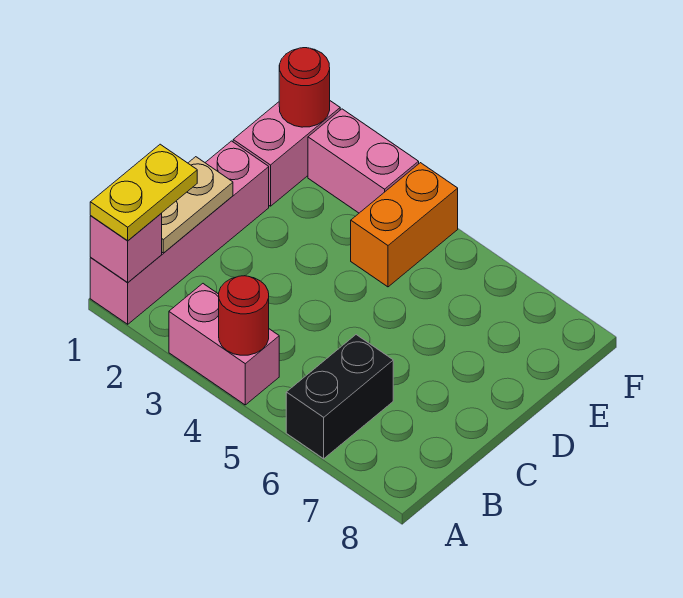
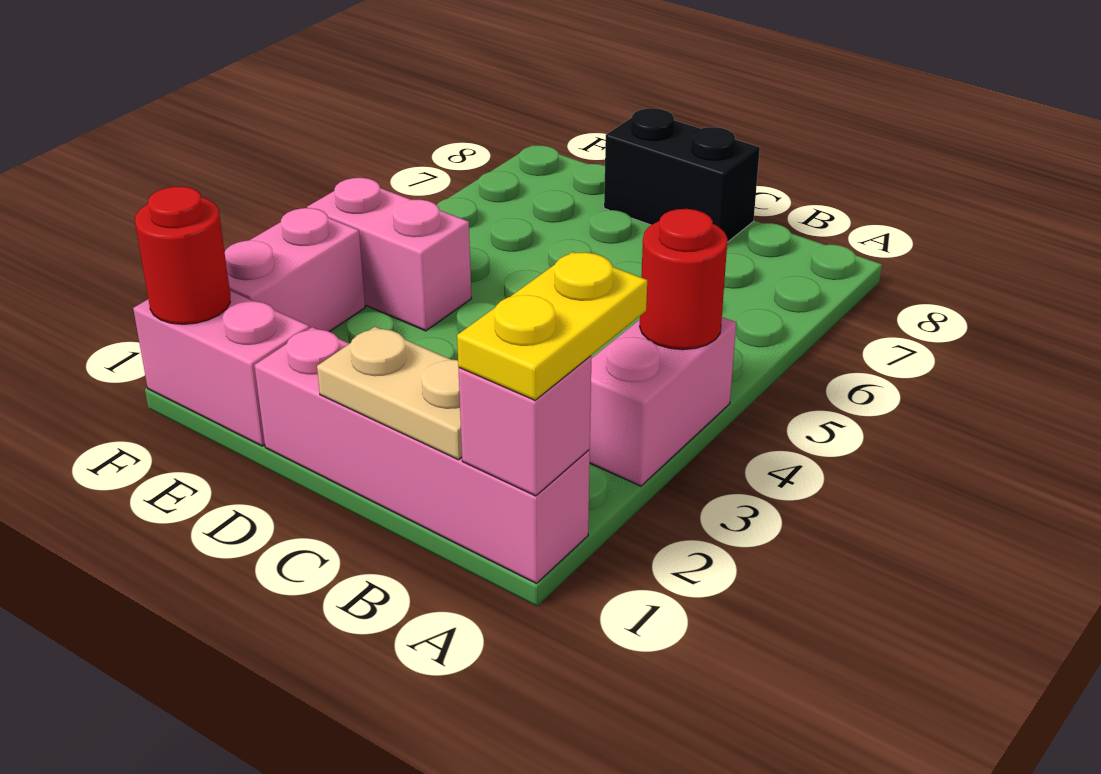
yellow plate A1:B1 level 3 -> yellow plate A1:A2 level 3
black brick A6:B6 level 1 -> black brick C8:D8 level 1
orange brick E4:F4 level 1 -> pink brick E4:F4 level 1

